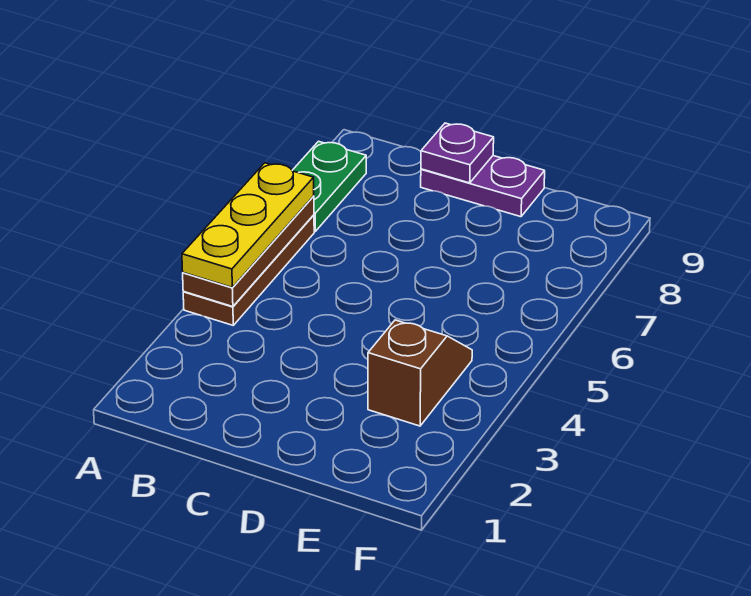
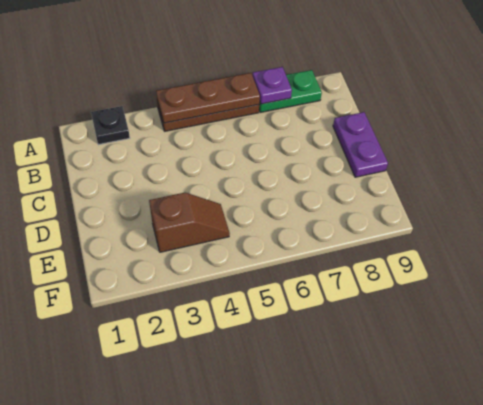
none -> black plate A2 level 1
yellow plate A4:A6 level 3 -> none
purple plate C9 level 2 -> purple plate A7 level 2

